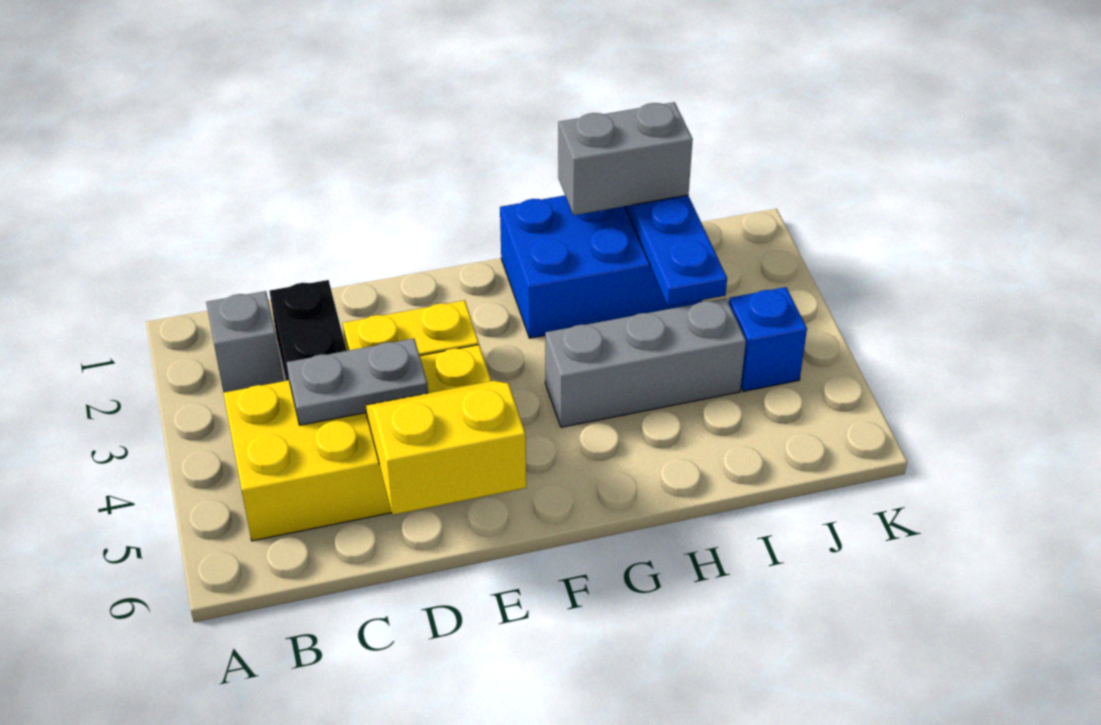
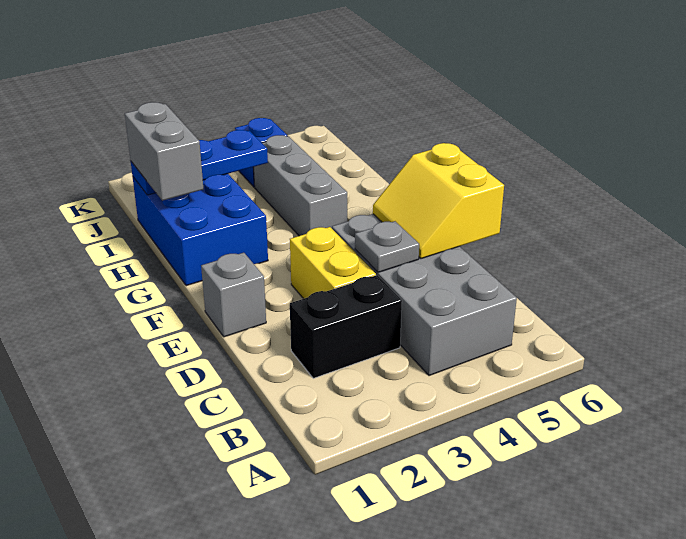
grey brick B2 level 1 -> grey brick E1 level 1
yellow brick B4:E5 level 1 -> grey brick B4:E5 level 1
grey plate C4:D4 level 2 -> grey plate D4 level 2

